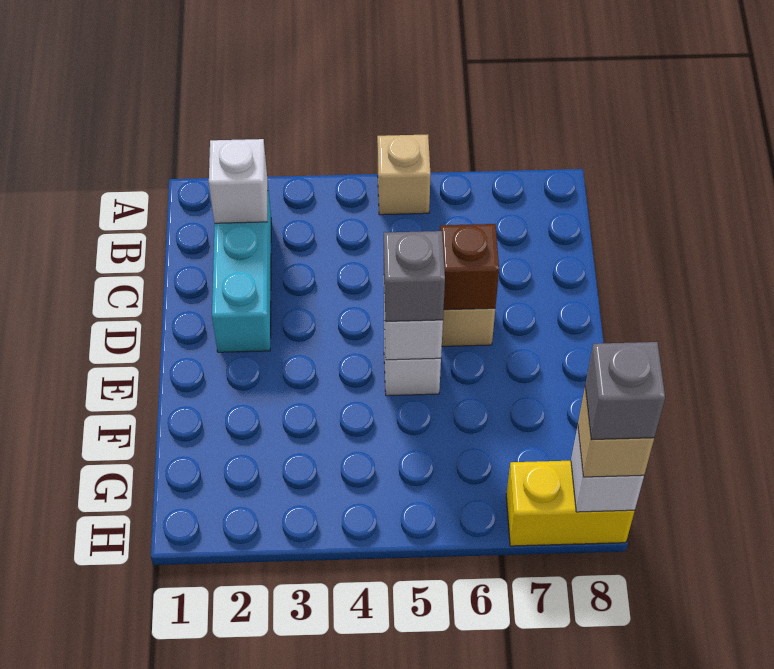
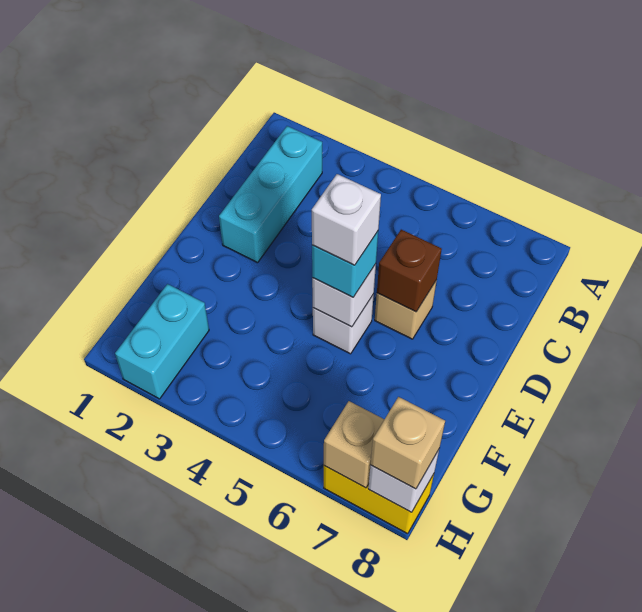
tan brick A5 level 1 -> tan brick H7 level 2
white brick B2 level 2 -> white brick E5 level 4
grey brick E5 level 3 -> cyan brick E5 level 3
none -> cyan brick G2:H2 level 1
grey brick H8 level 4 -> none

